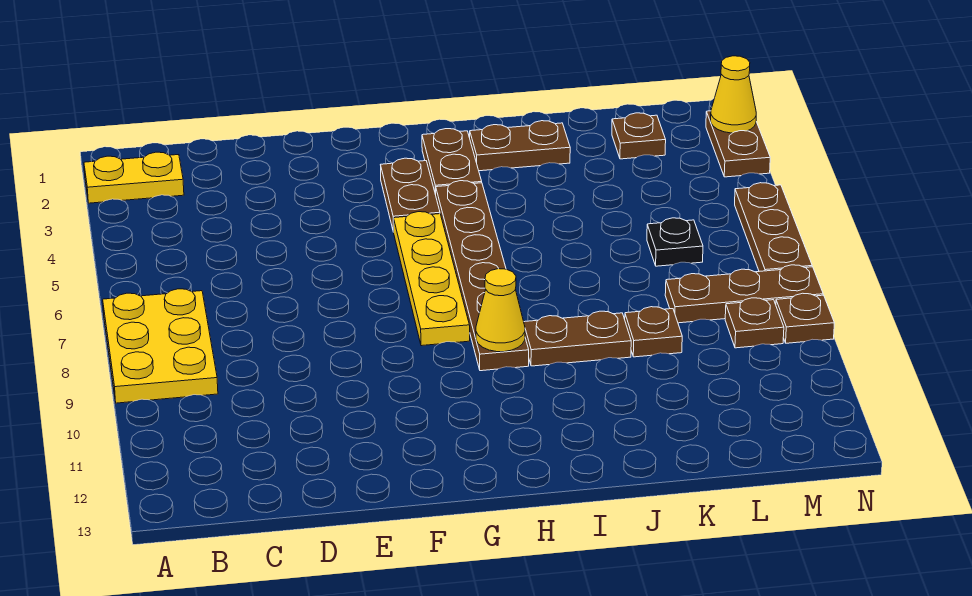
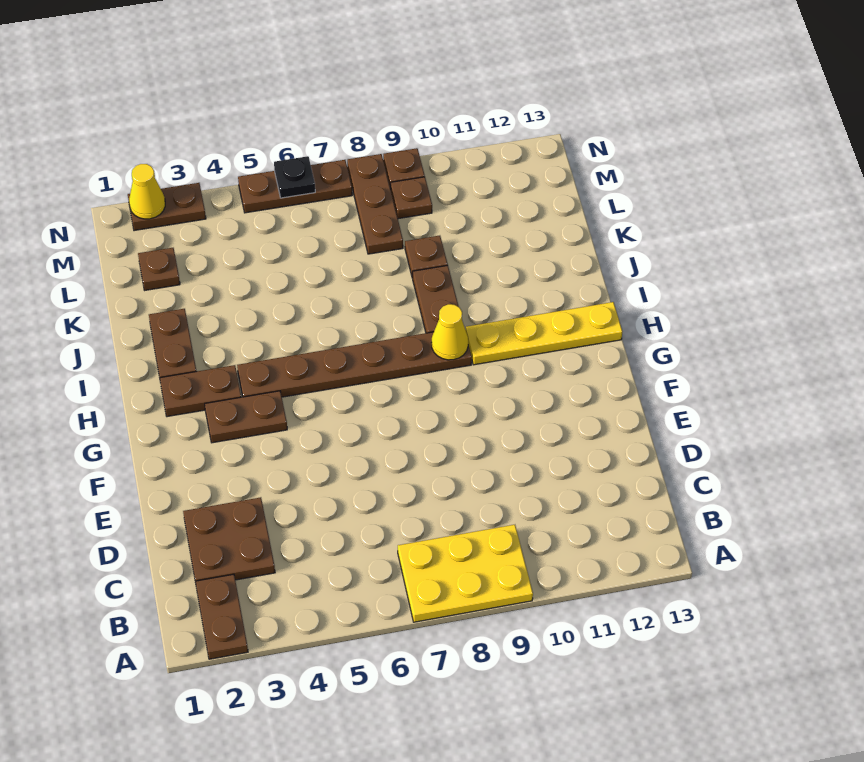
yellow plate A2:B2 level 1 -> brown plate A2:B2 level 1
none -> brown plate C2:D3 level 1
yellow plate G5:G8 level 1 -> yellow plate H10:H13 level 1
black plate L6 level 1 -> black plate N6 level 2

